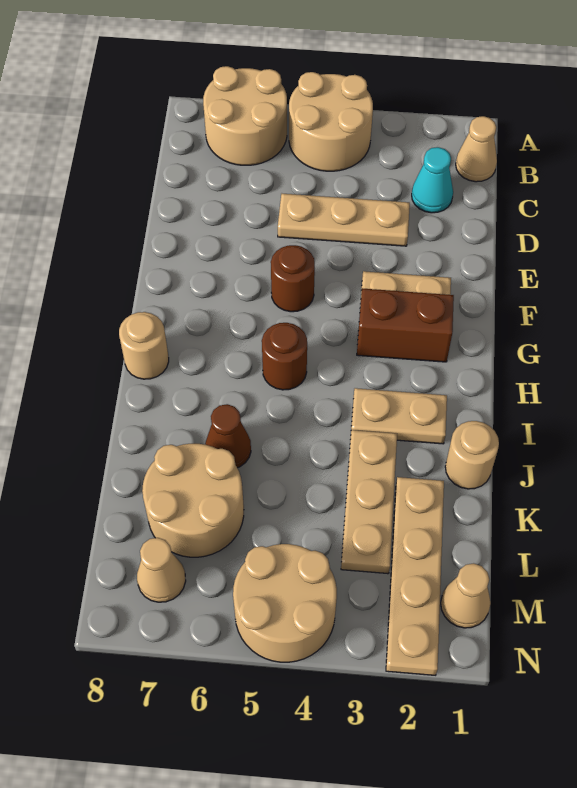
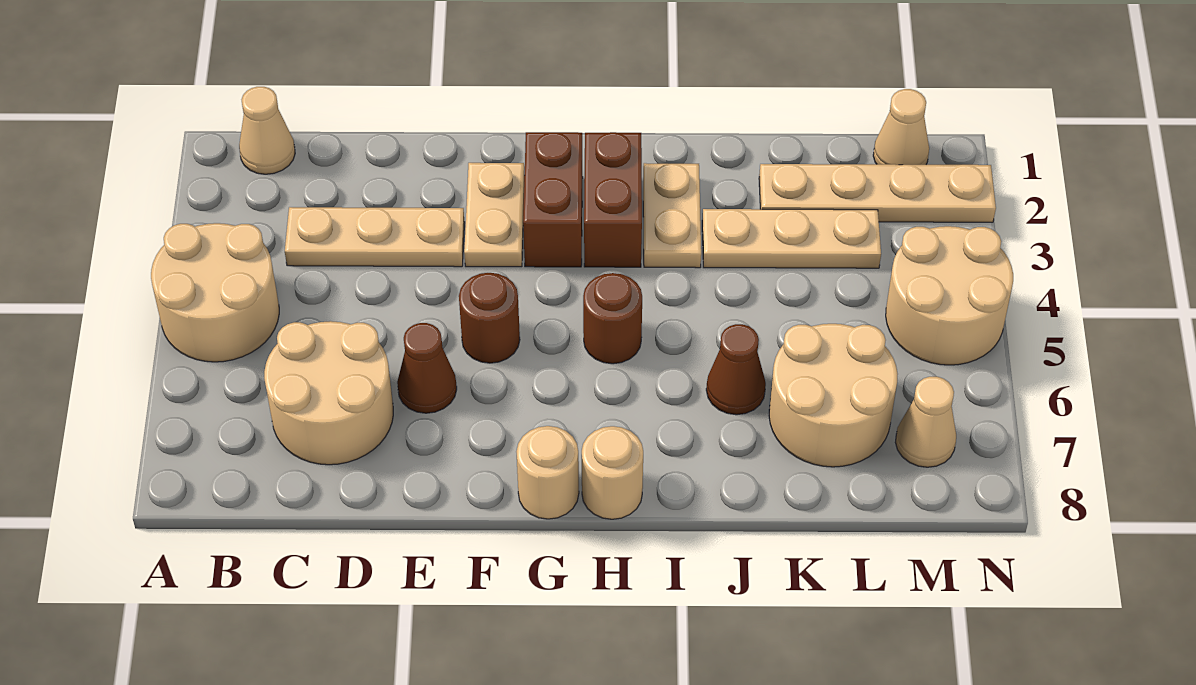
tan round brick A6:B7 level 1 -> tan round brick C6:D7 level 1
cyan cone C2 level 1 -> none
tan plate D3:D5 level 1 -> tan plate C3:E3 level 1
none -> brown cone E6 level 1
none -> brown brick H2:H3 level 1
tan round brick J1 level 1 -> tan round brick G8 level 1

